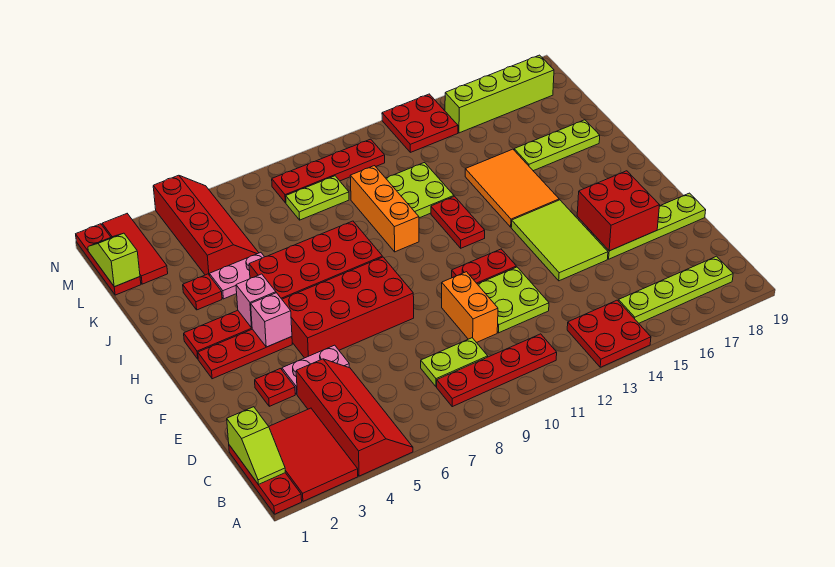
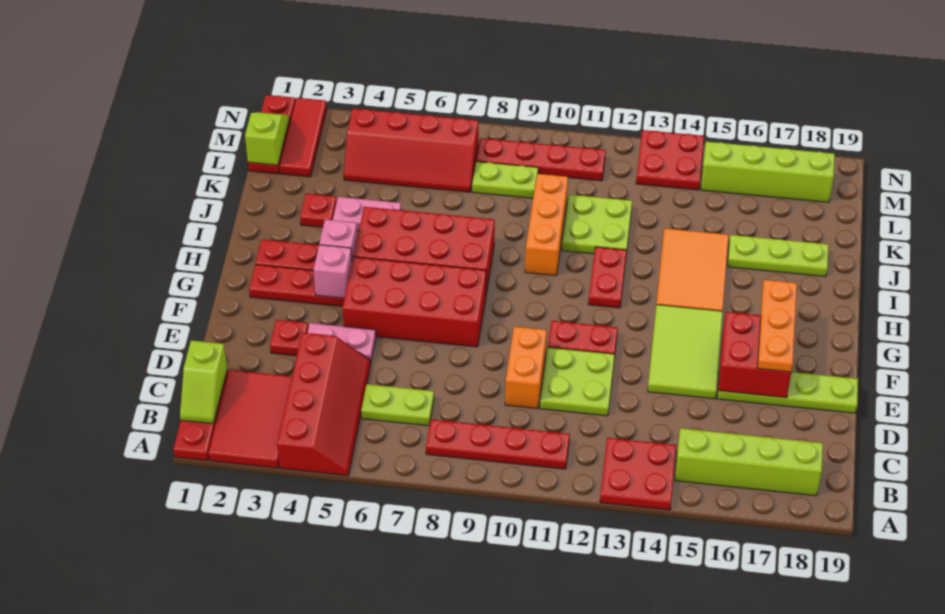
lime plate B15:B18 level 1 -> lime brick B15:B18 level 1
lime plate C8:C9 level 1 -> lime plate C6:C7 level 1
none -> orange plate E17:G17 level 3
red slope K4:N5 level 1 top 4 -> red slope L4:M7 level 1 top M

